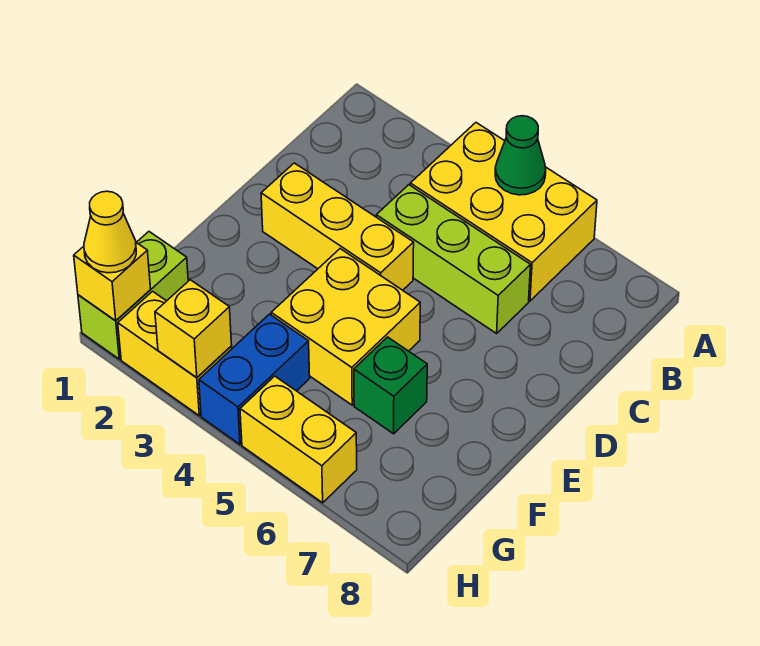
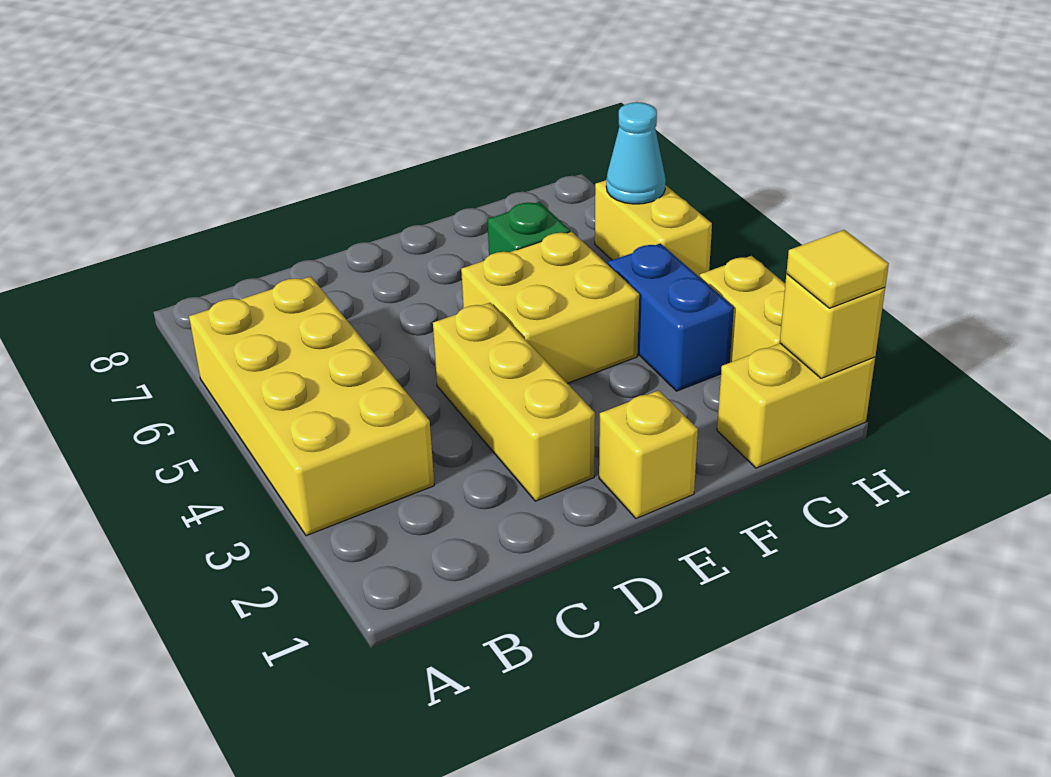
yellow brick A4:B6 level 1 -> yellow brick A3:B6 level 1
green cone A5 level 2 -> none
lime brick C4:C6 level 1 -> none
lime brick G1:H1 level 1 -> yellow brick G1:H1 level 1
blue brick G4:H4 level 1 -> blue brick G3:G4 level 1
yellow cone H1 level 3 -> yellow tile H1 level 3
yellow brick H3 level 2 -> yellow brick E1 level 1
none -> cyan cone H6 level 2

